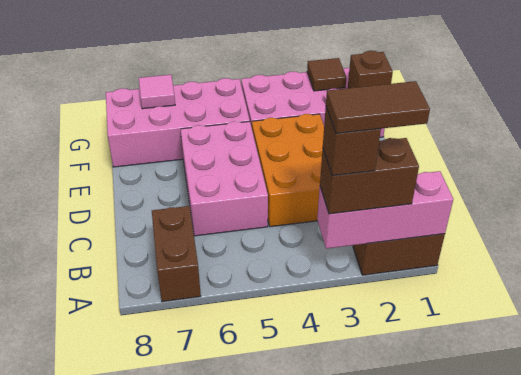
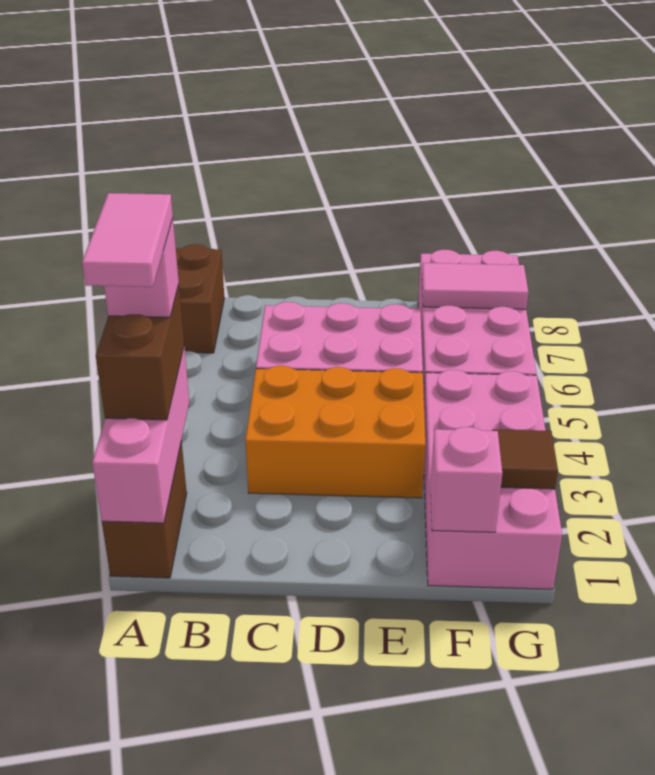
brown tile A2:A3 level 5 -> pink tile A2:A3 level 5
brown brick A3 level 4 -> pink brick A3 level 4
brown brick A7:B7 level 1 -> brown brick A7:A8 level 1
brown brick F1 level 2 -> pink brick F1 level 2
pink tile G7 level 2 -> pink tile F7:G7 level 2

